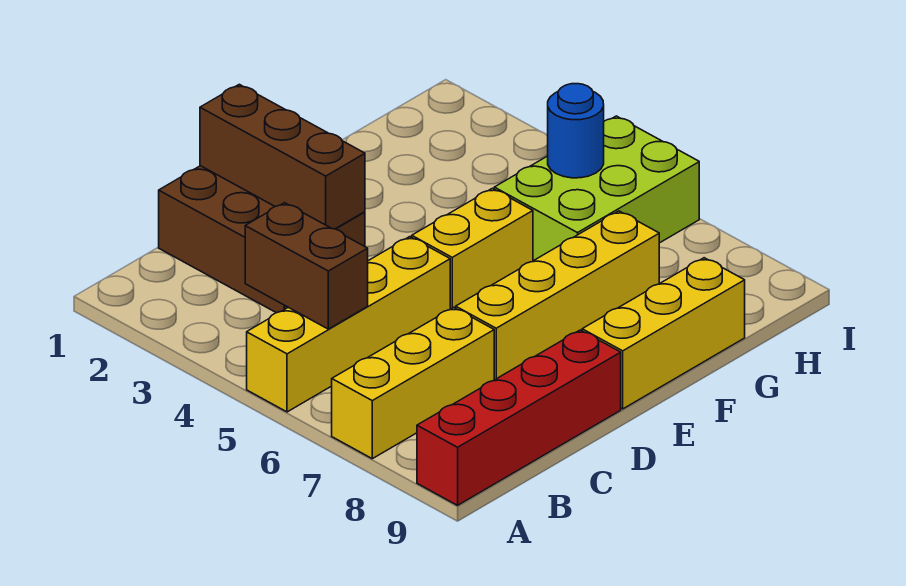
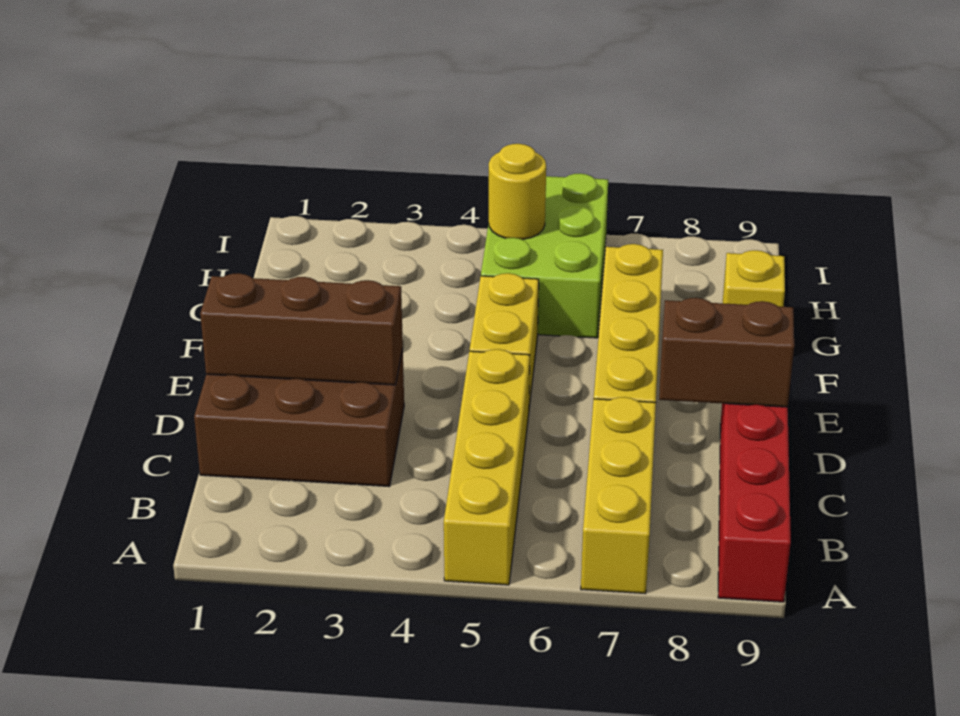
brown brick B4:B5 level 2 -> brown brick D8:D9 level 2
yellow brick E9:G9 level 1 -> yellow brick G9 level 1
blue round brick H5 level 2 -> yellow round brick H5 level 2

